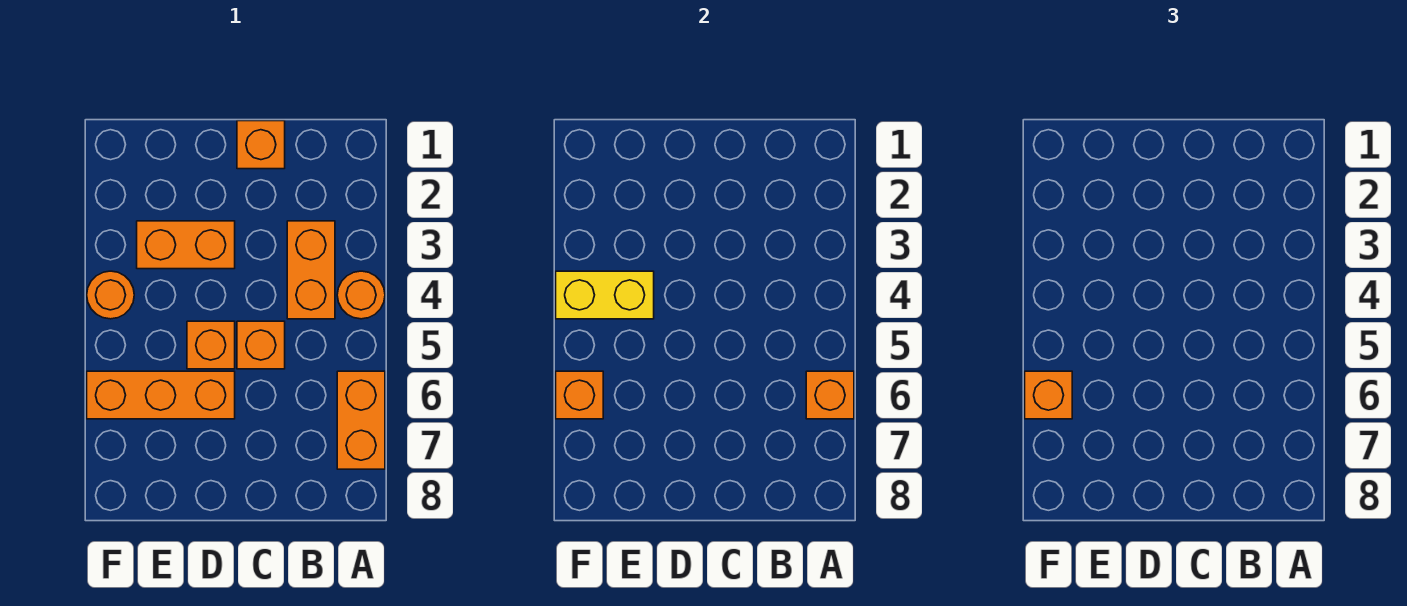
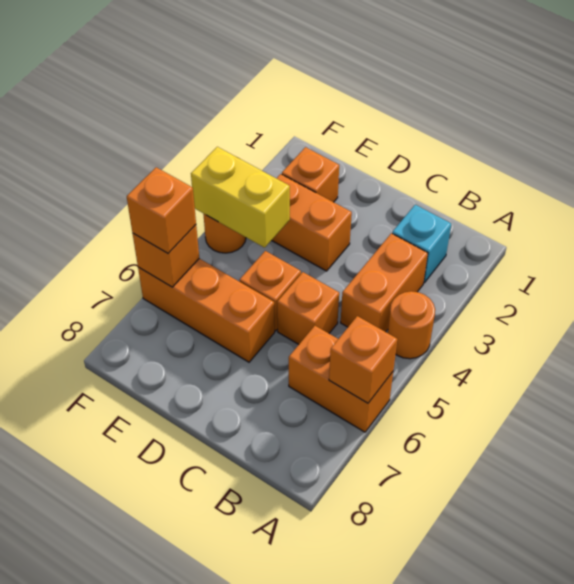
orange brick A6:A7 level 1 -> orange brick A6:B6 level 1
none -> cyan brick B2 level 1
orange brick C1 level 1 -> orange brick E2 level 1

